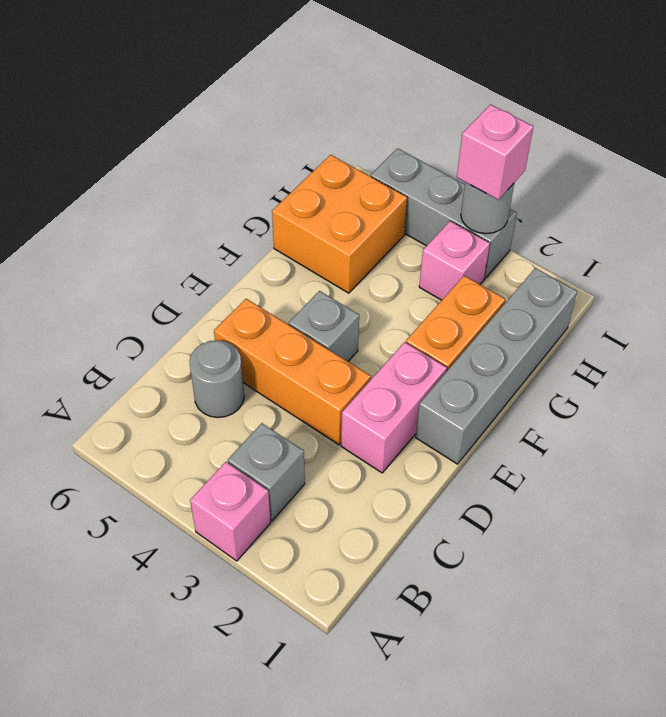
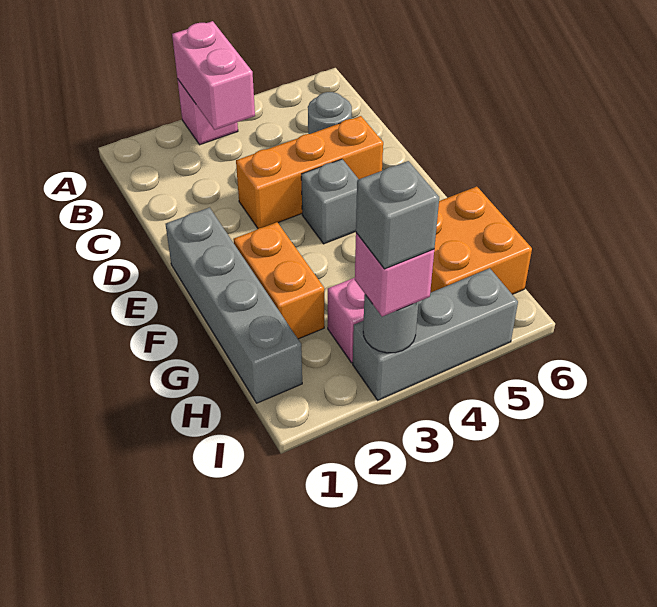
grey brick B3 level 1 -> grey brick I3 level 4
pink brick D2:E2 level 1 -> pink brick A3:B3 level 2

